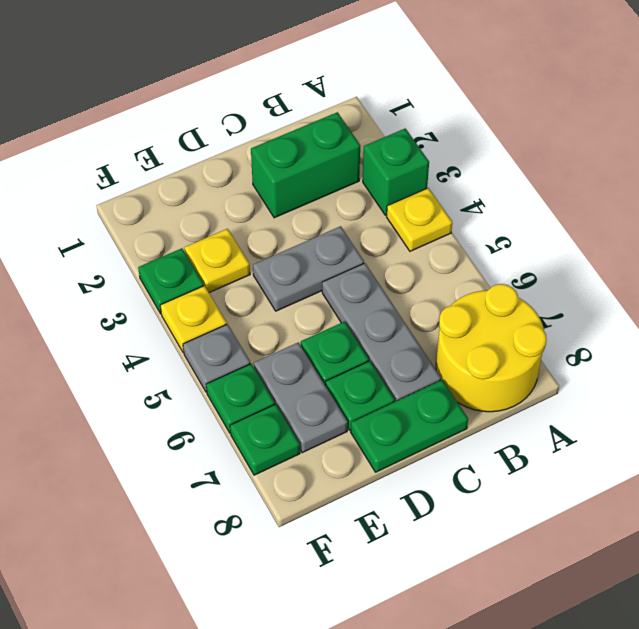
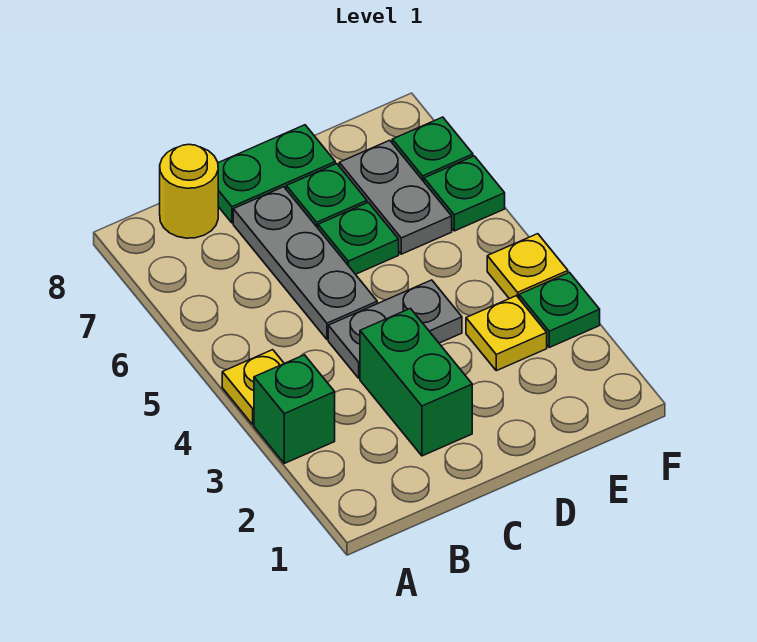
yellow round brick A7:B8 level 1 -> yellow round brick B8 level 1
green brick B2:C2 level 1 -> green brick C2:C3 level 1
grey plate F5 level 1 -> none

